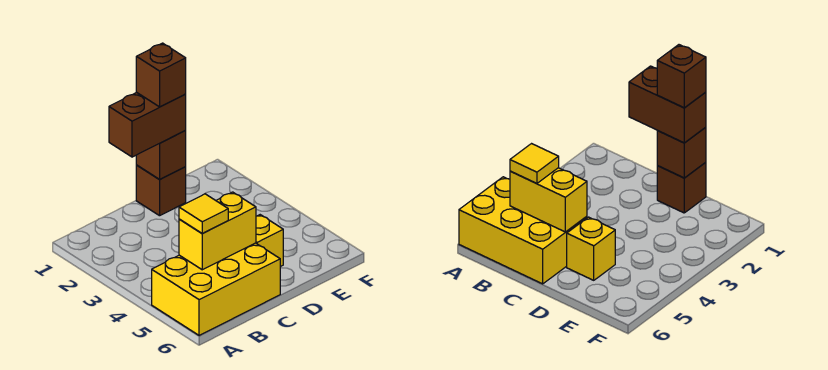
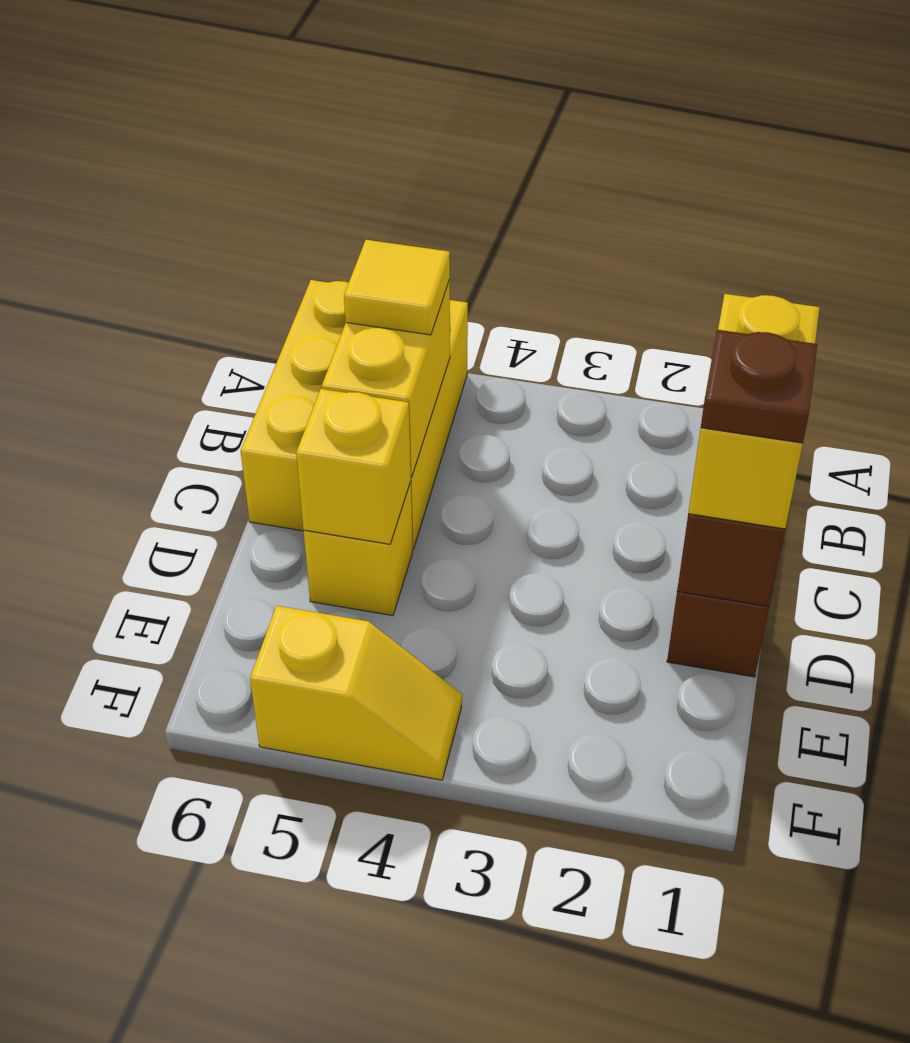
brown brick C1:D1 level 3 -> yellow brick C1:D1 level 3
brown brick D1 level 4 -> brown plate D1 level 4
none -> yellow brick D5 level 2
none -> yellow slope F4:F5 level 1 top 5

